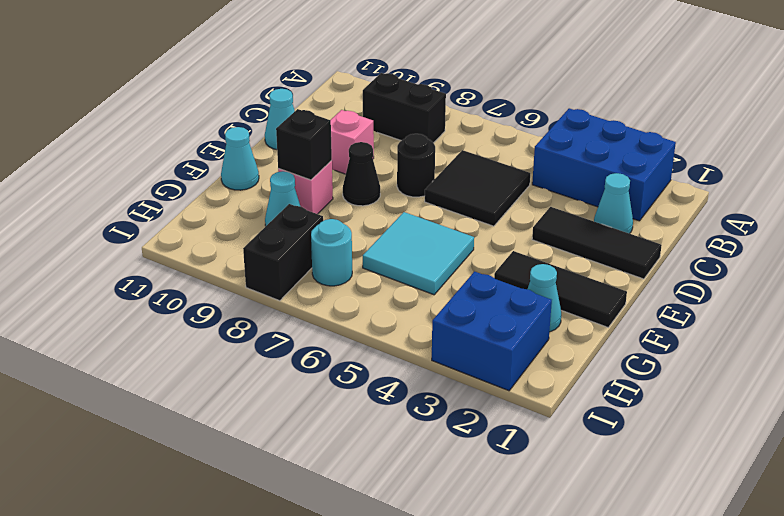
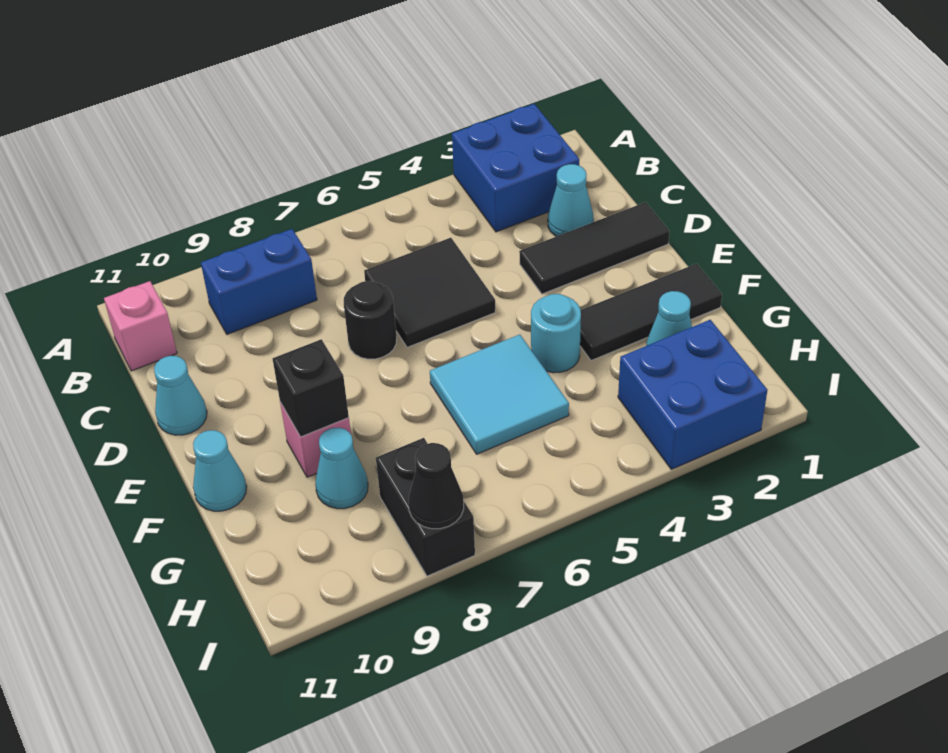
blue brick A2:B4 level 1 -> blue brick A2:B3 level 1
black brick B8:B9 level 1 -> blue brick B8:B9 level 1
pink brick D9 level 1 -> pink brick B11 level 1
black cone E8 level 1 -> black cone I8 level 2
cyan round brick H7 level 1 -> cyan round brick F4 level 1

